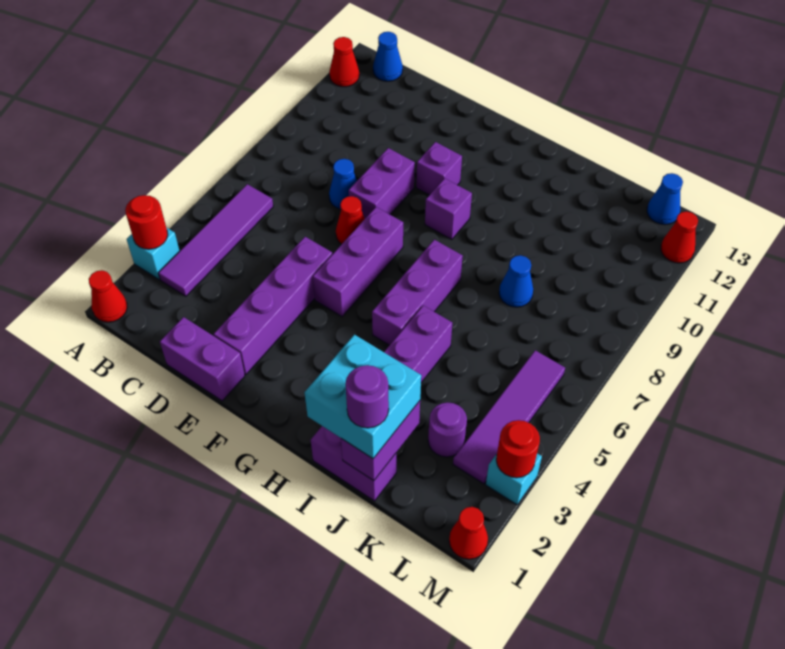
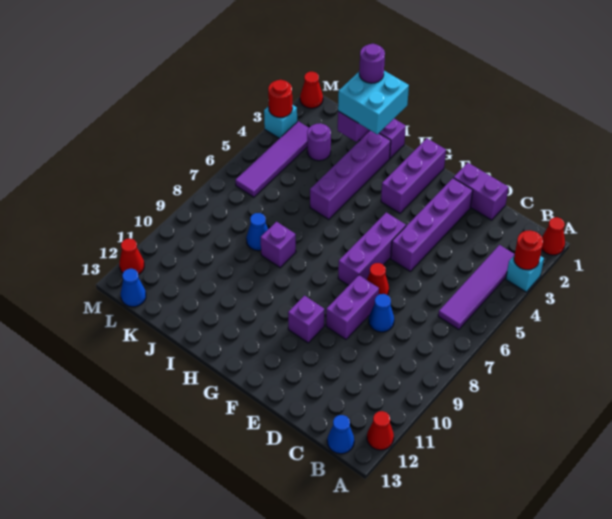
purple brick G9 level 1 -> purple brick I8 level 1
purple brick H5:H7 level 1 -> purple brick G1:G3 level 1

